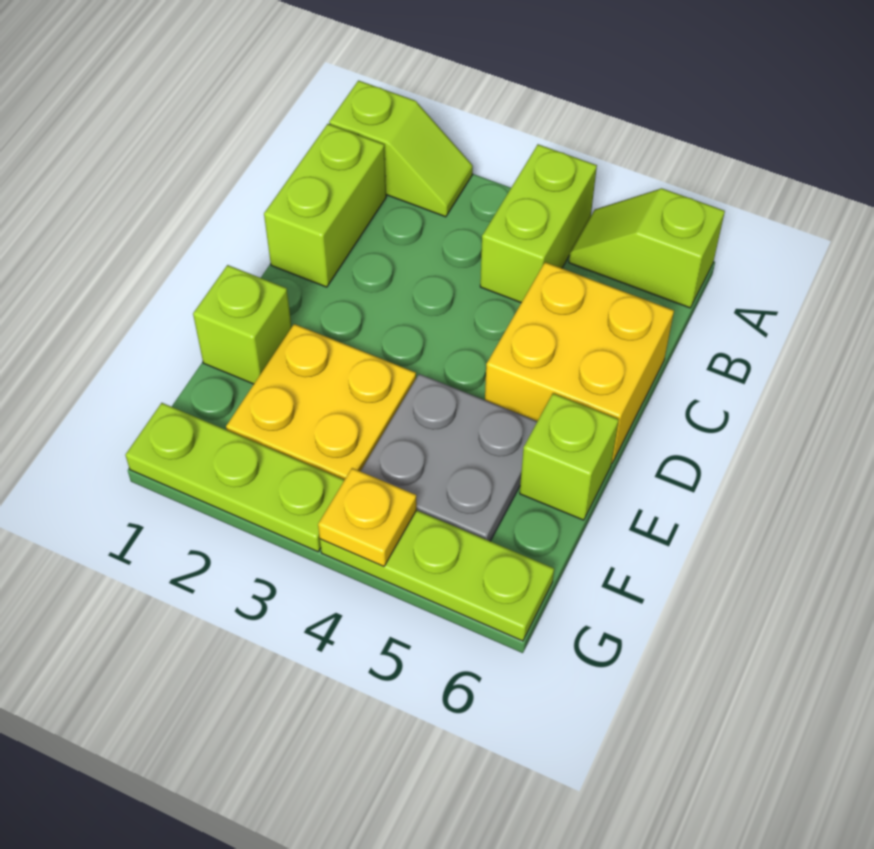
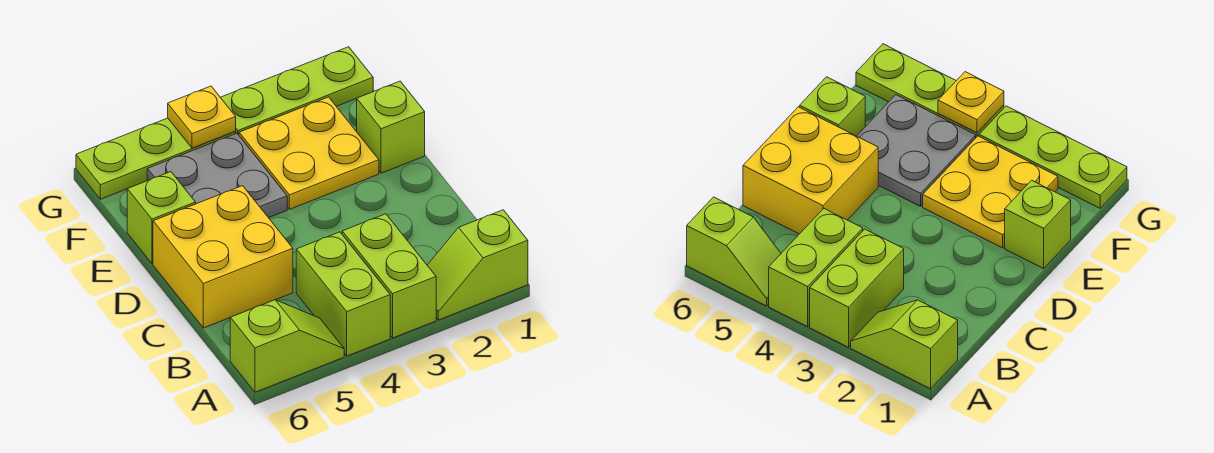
lime brick B1:C1 level 1 -> lime brick A3:B3 level 1

